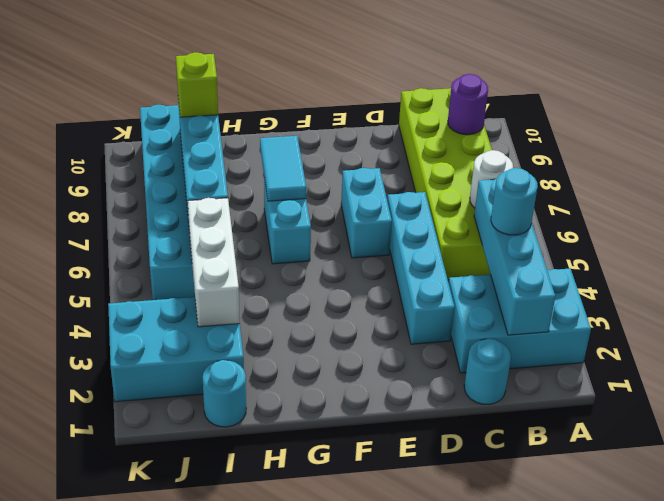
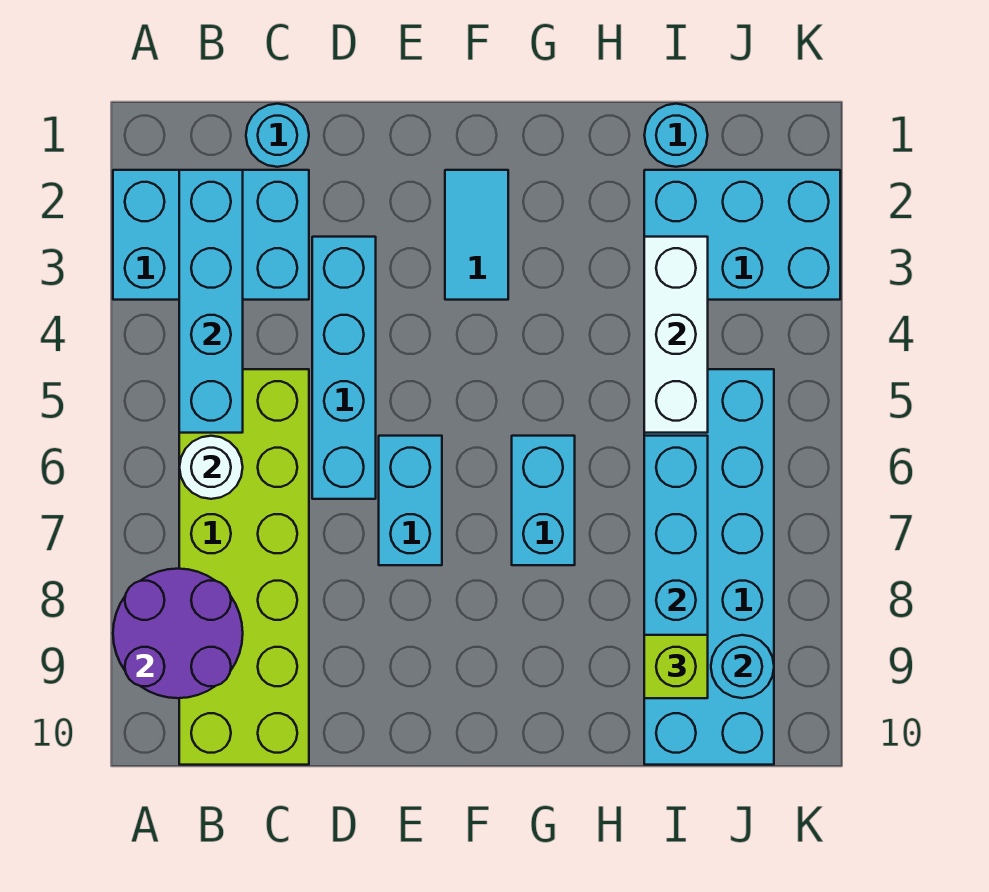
cyan round brick B4 level 3 -> cyan round brick J9 level 2
purple round brick B9 level 2 -> purple round brick A8:B9 level 2
cyan tile G7:G8 level 2 -> cyan tile F2:F3 level 1

